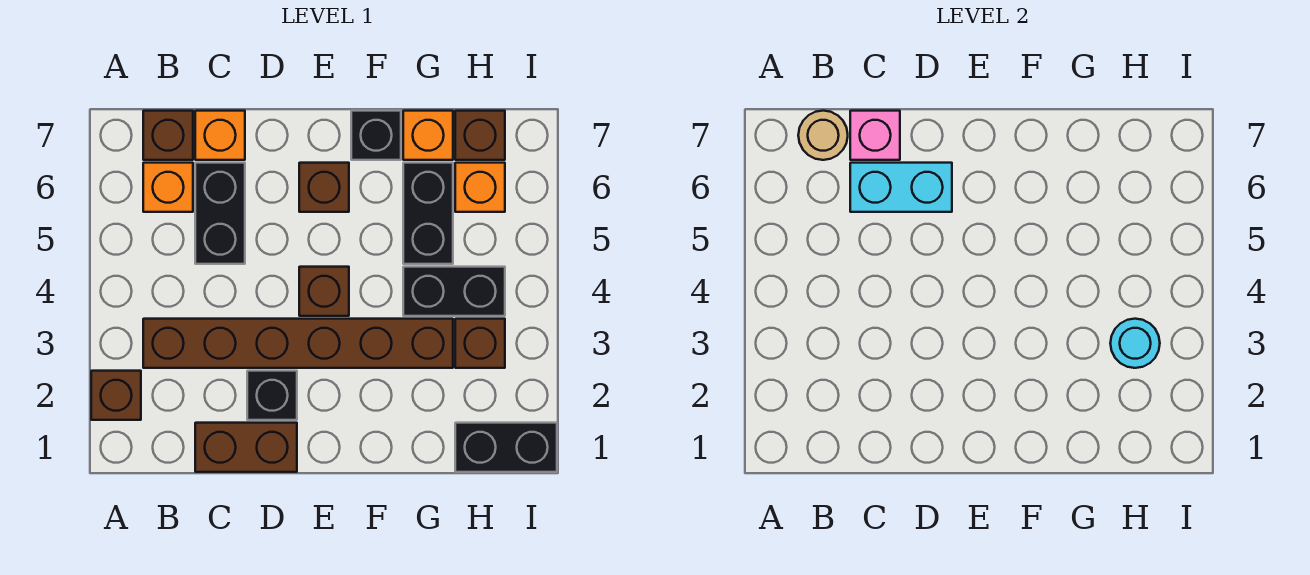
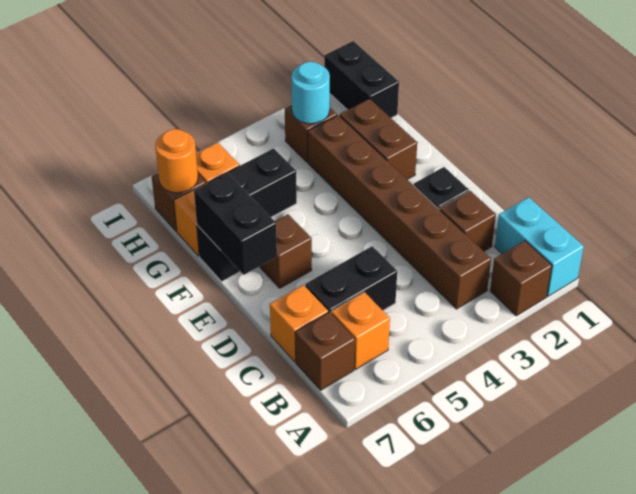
tan round brick B7 level 2 -> none
brown brick C1:D1 level 1 -> brown brick F2:G2 level 1
cyan brick C6:D6 level 2 -> cyan brick A1:B1 level 1
pink brick C7 level 2 -> none
brown brick E4 level 1 -> brown brick C2 level 1
black brick G4:H4 level 1 -> black brick E7:F7 level 2
none -> orange round brick H7 level 2

